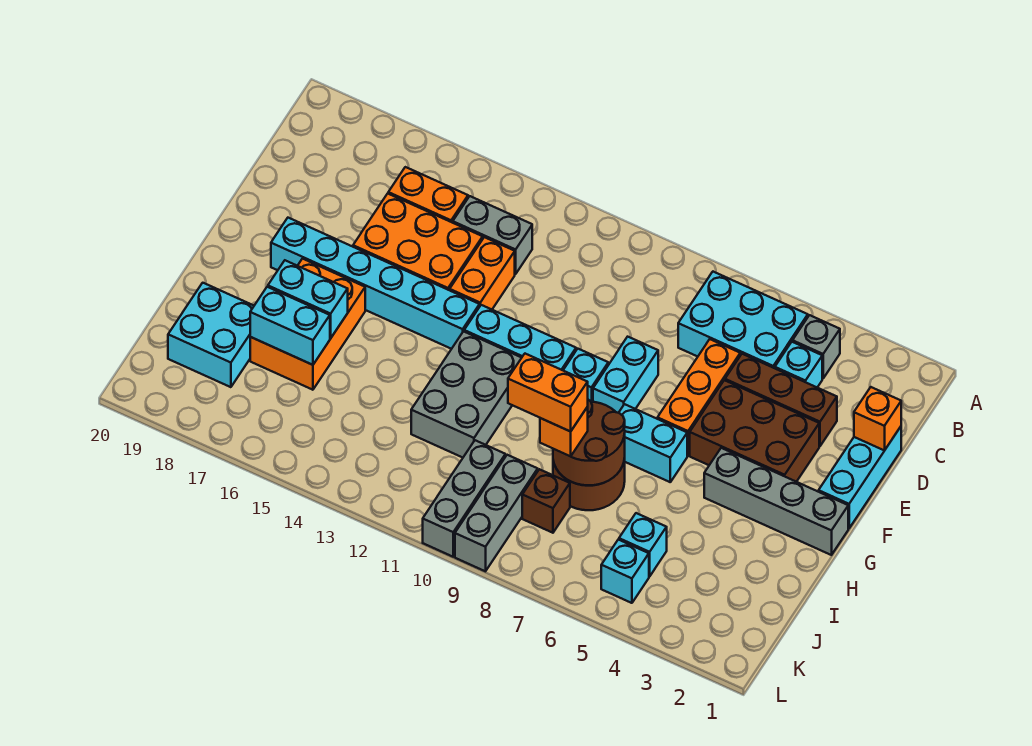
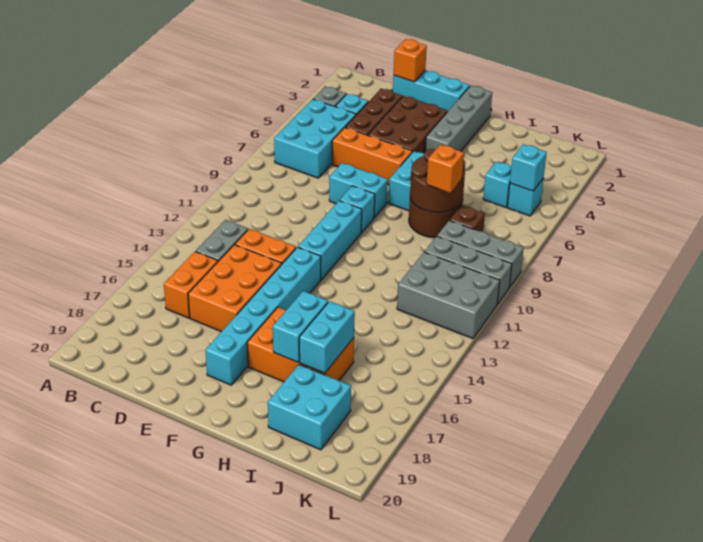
grey brick G11:I12 level 1 -> grey brick J11:L12 level 1
orange brick I8:I9 level 4 -> none
none -> cyan brick K5 level 2

